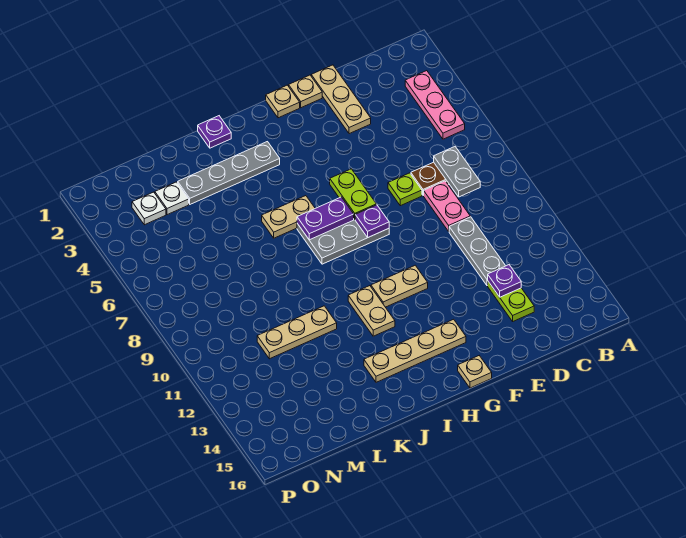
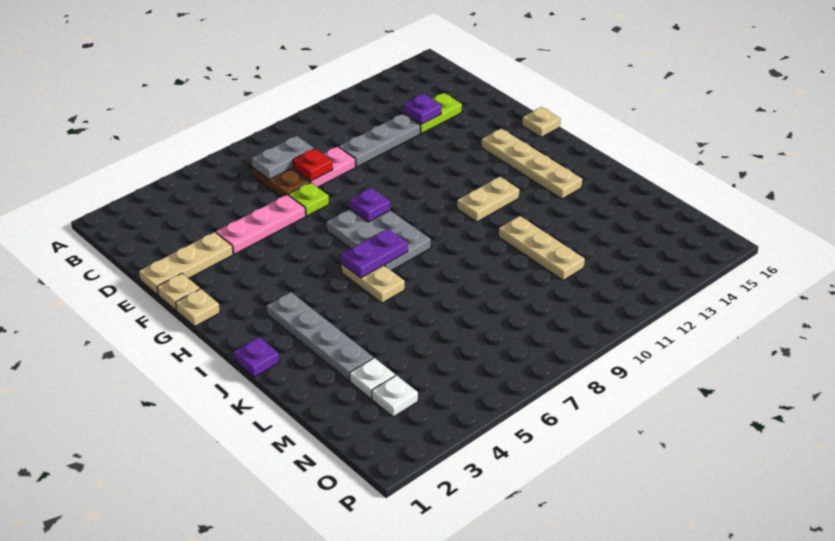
pink plate B3:B5 level 1 -> pink plate E4:E6 level 1
none -> red plate D8 level 2
lime plate G6:G7 level 2 -> none
tan plate G11:H11 level 1 -> none
purple plate H7:I7 level 2 -> purple plate I6:I7 level 2

